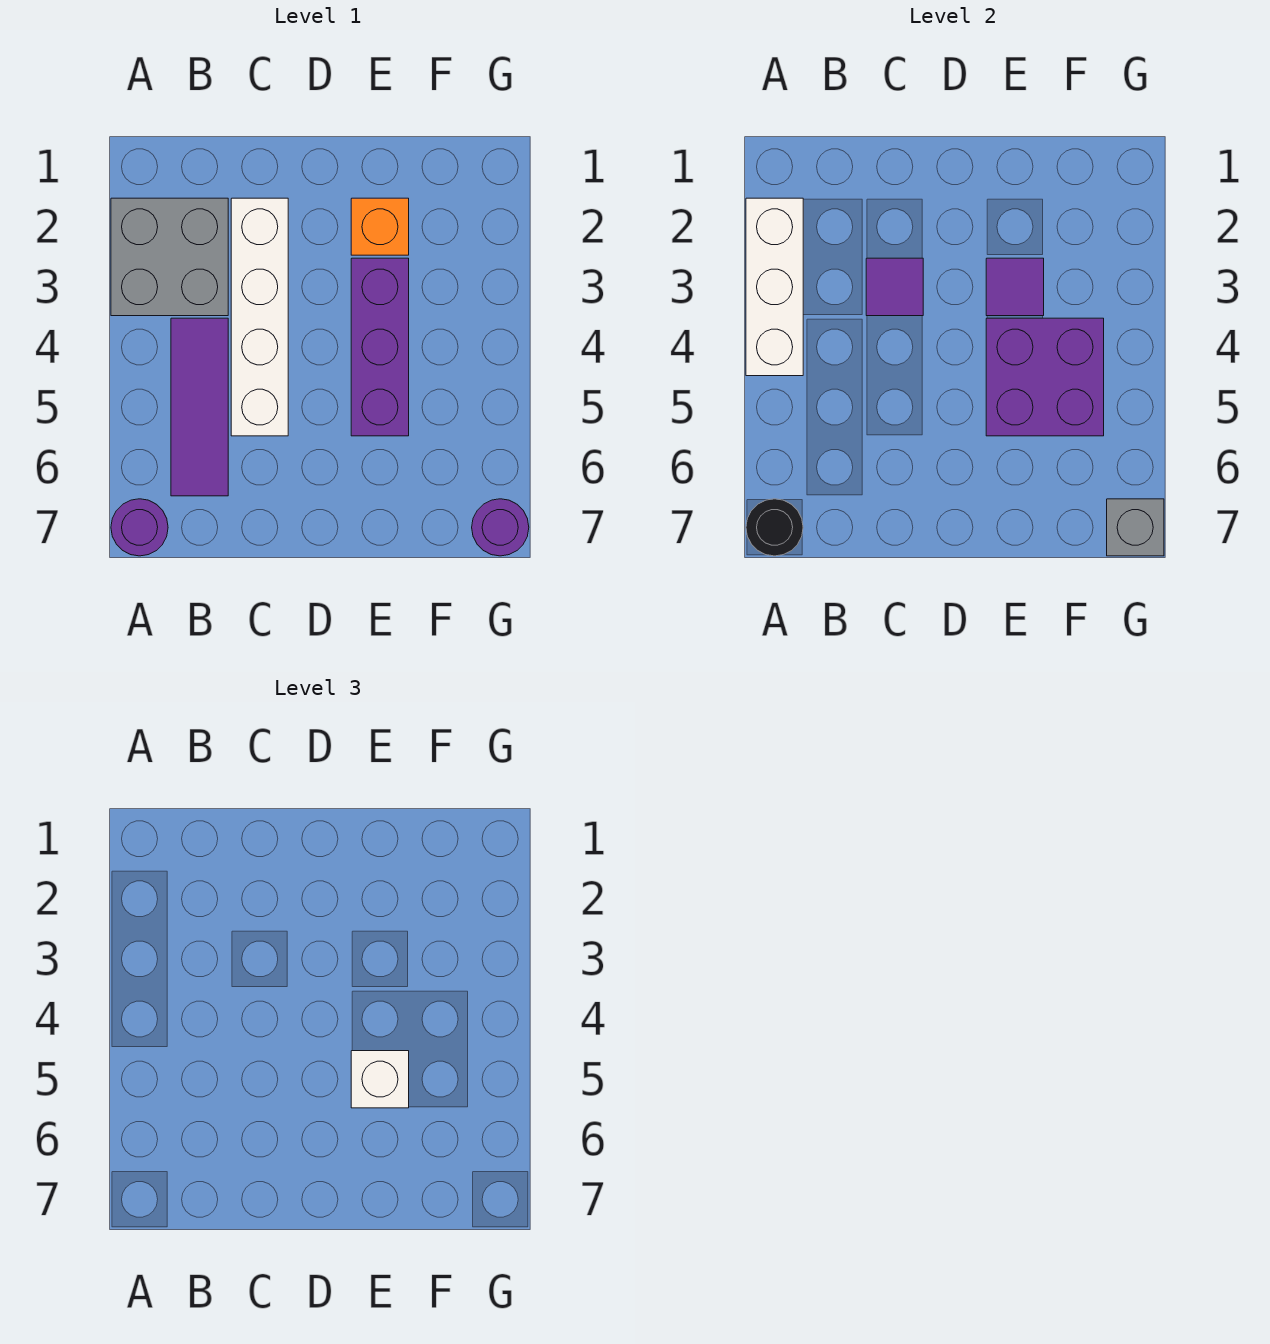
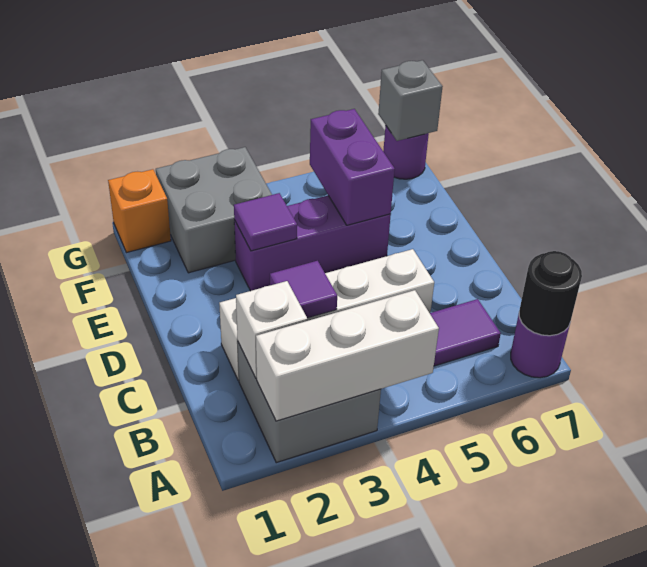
orange brick E2 level 1 -> orange brick G1 level 1
purple brick E4:F5 level 2 -> purple brick E5:F5 level 2
white brick E5 level 3 -> white brick B2 level 2
none -> grey brick F2:G3 level 1

